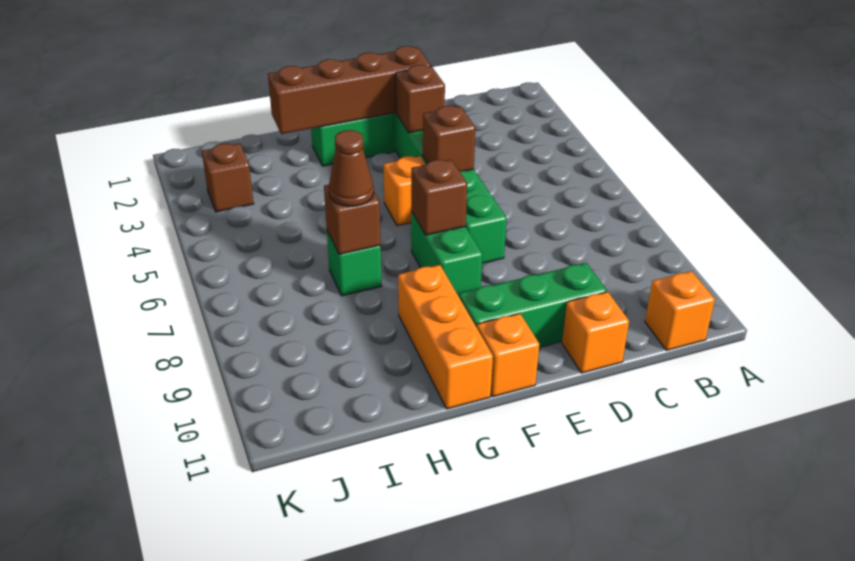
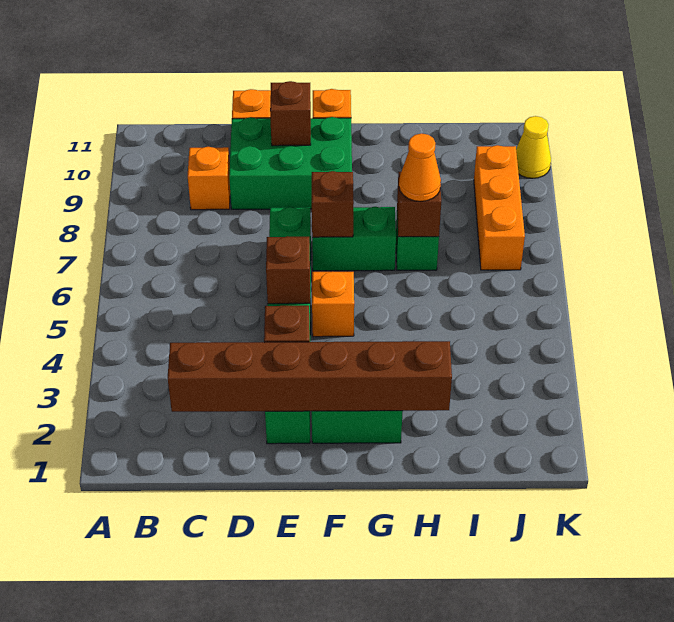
orange brick B11 level 1 -> orange brick C9 level 1
green brick D10:F10 level 1 -> green brick D9:F10 level 1
brown brick E2:H2 level 2 -> brown brick C2:H2 level 2
green brick F7:F8 level 1 -> green brick F7:G7 level 1
orange brick G9:G11 level 1 -> orange brick J7:J9 level 1
brown cone H7 level 3 -> orange cone H7 level 3
brown brick J3 level 1 -> brown brick E10 level 2
none -> yellow cone K10 level 1

